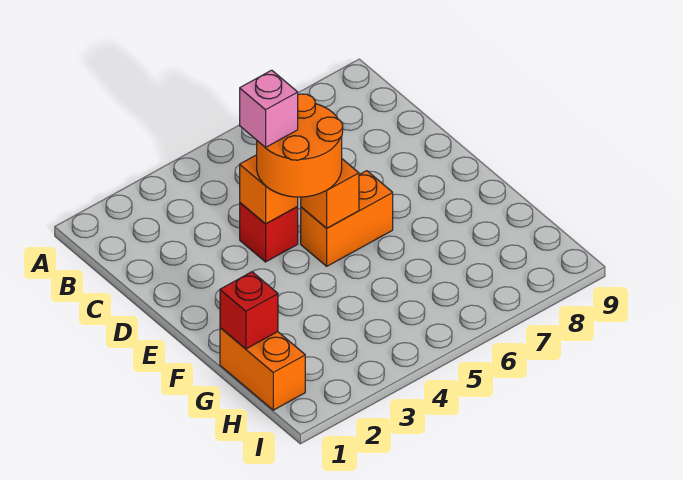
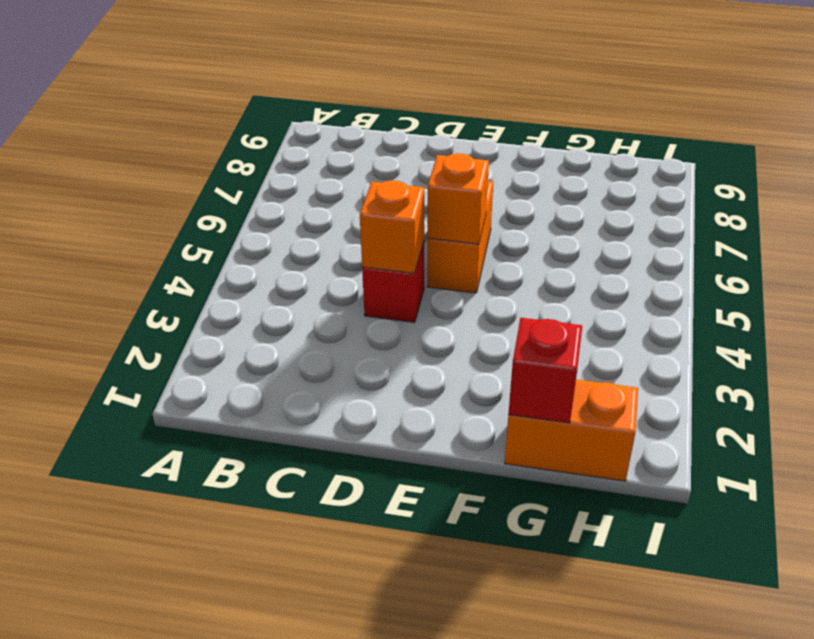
orange round brick D4:E5 level 3 -> none
pink brick D4 level 4 -> none

